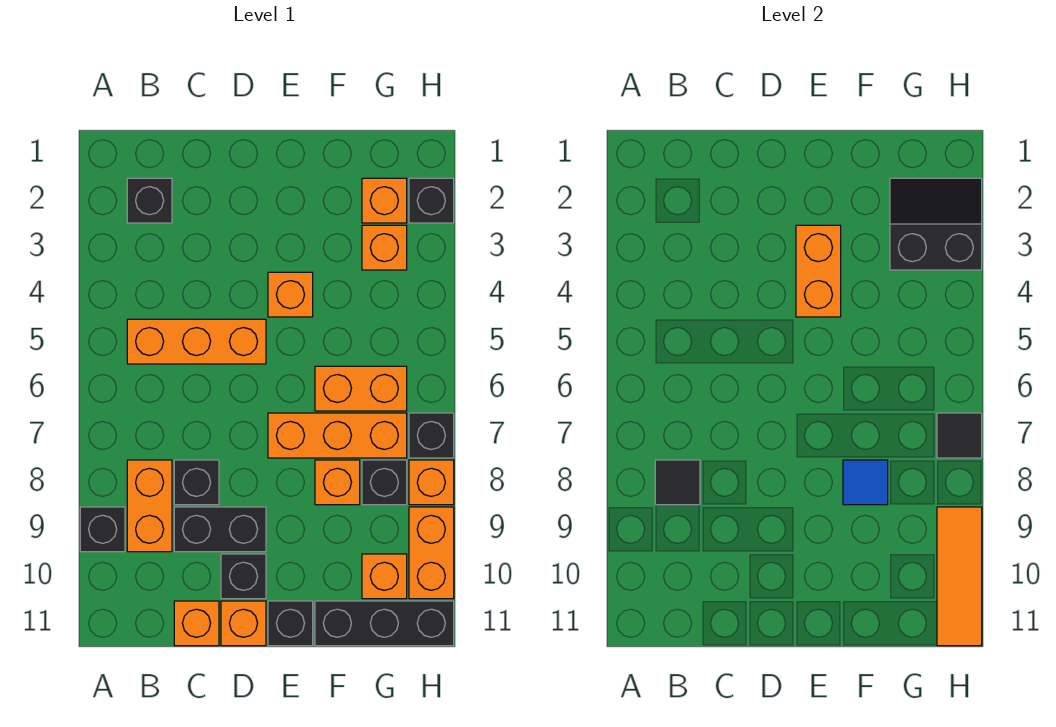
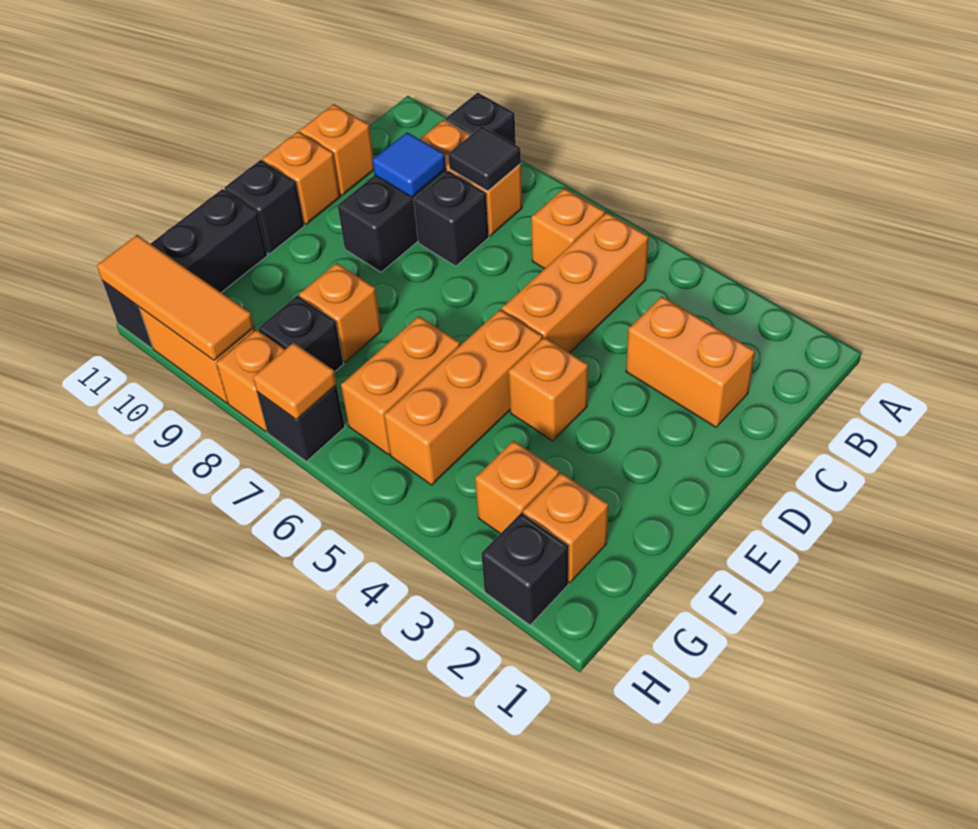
black brick B2 level 1 -> none
black brick D10 level 1 -> none
orange brick E3:E4 level 2 -> orange brick C2:C3 level 1
orange brick E7:G7 level 1 -> orange brick E5:G5 level 1
blue tile F8 level 2 -> blue tile C9 level 2
black slope G2:H3 level 2 top 3 -> none
orange brick G10 level 1 -> orange brick B6 level 1
black tile H7 level 2 -> orange tile H7 level 2

